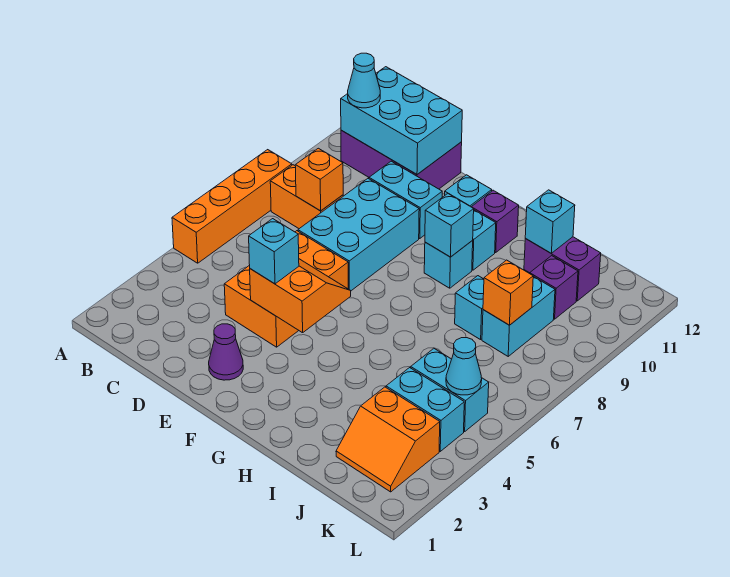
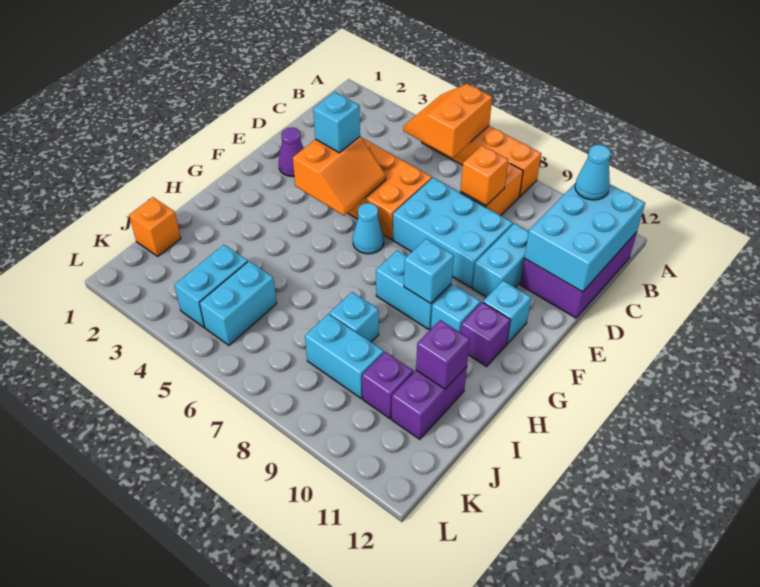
cyan brick G9 level 1 -> cyan brick G8:G9 level 1
cyan brick I11 level 2 -> purple brick I11 level 2
orange slope J2:K3 level 1 top 3 -> orange slope A5:B6 level 2 top 6
orange brick J8 level 2 -> orange brick J1 level 1
cyan cone K5 level 2 -> cyan cone F6 level 1

